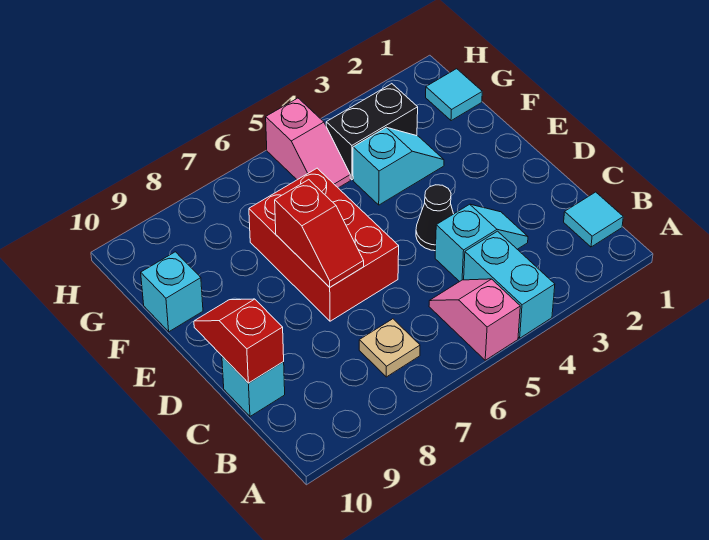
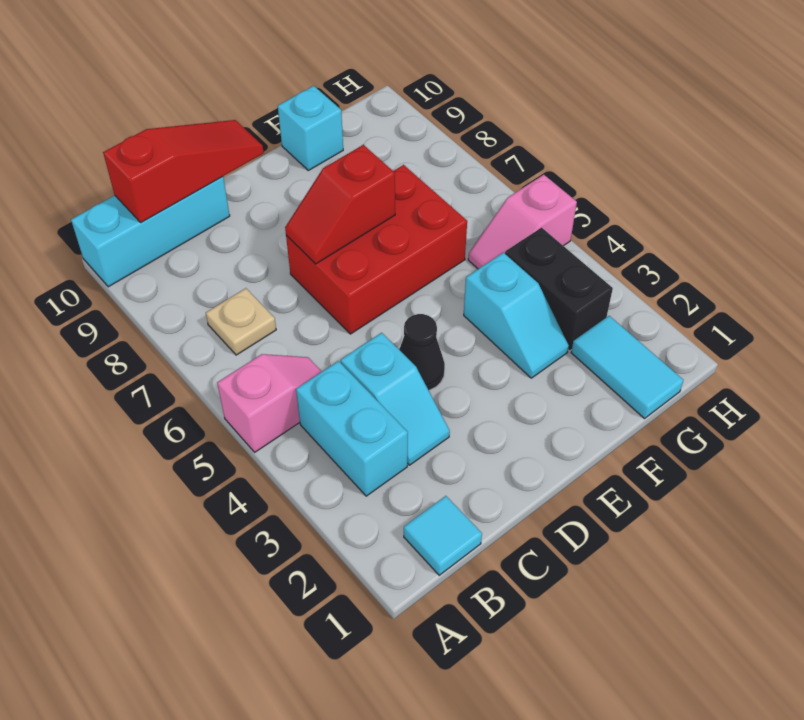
cyan brick A4:B4 level 1 -> cyan brick B3:B4 level 1
cyan brick C10 level 1 -> cyan brick A10:C10 level 1
red slope C10:D10 level 2 top C -> red slope B10:D10 level 2 top B
cyan tile G1 level 1 -> cyan tile G1:G2 level 1

